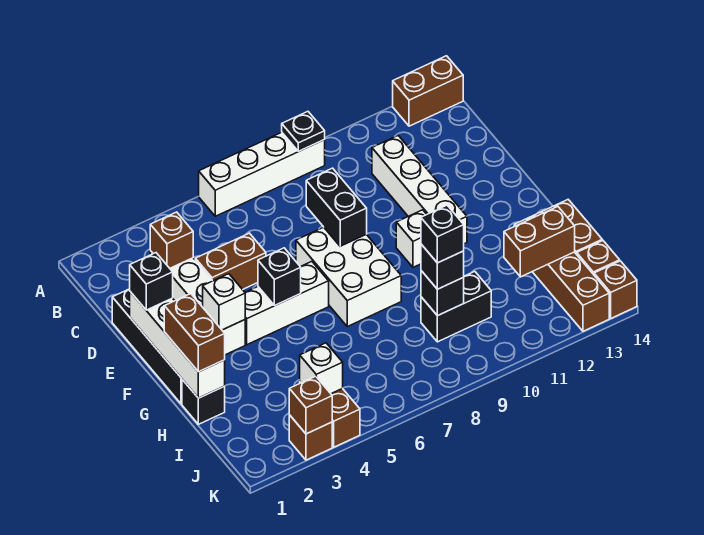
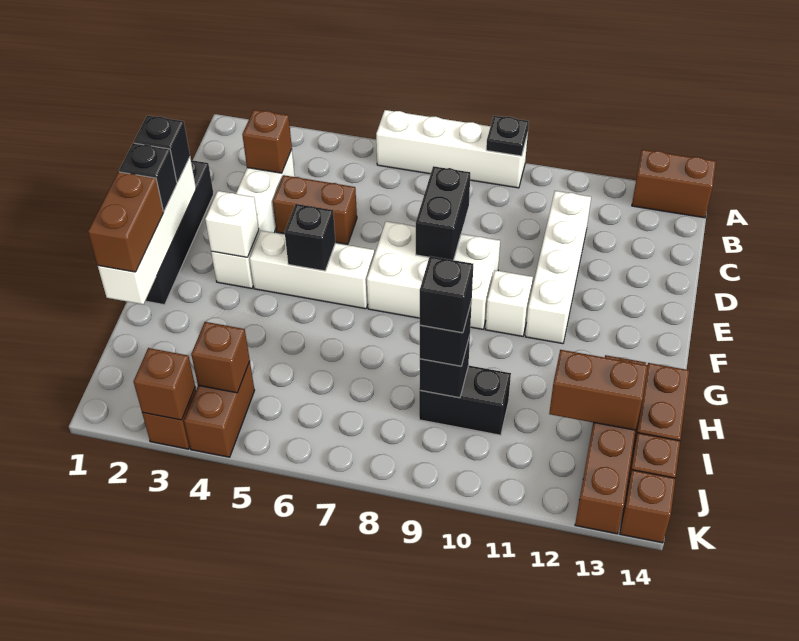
white brick E7:G8 level 1 -> white brick E7:F9 level 1
black brick H1 level 1 -> black brick F1 level 3
white brick J4 level 2 -> brown brick J4 level 2

